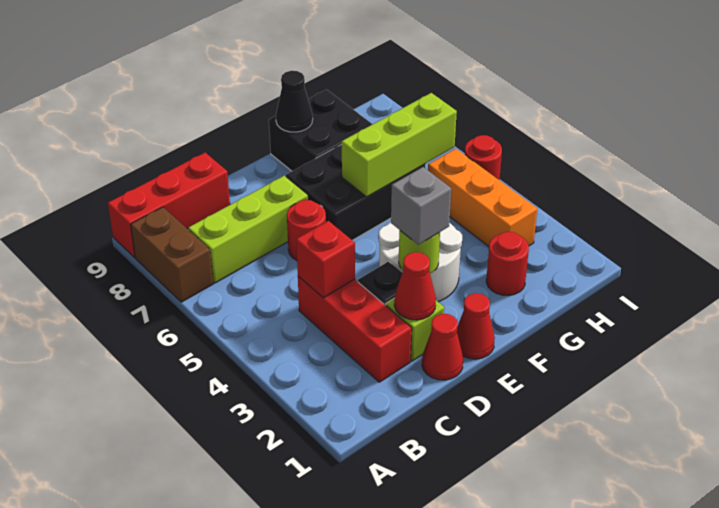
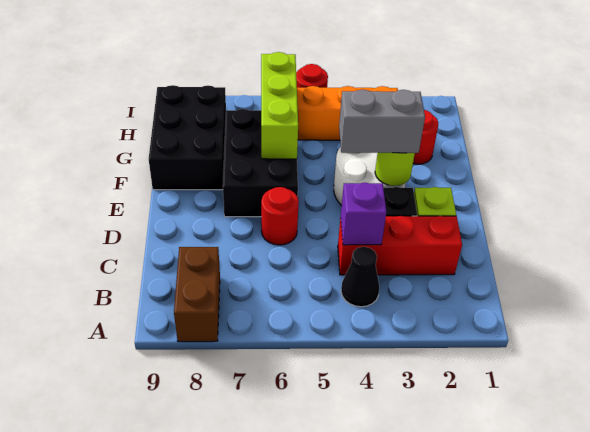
brown brick A7:A8 level 1 -> brown brick A8:B8 level 1
red brick A9:C9 level 1 -> none
lime brick B7:D7 level 1 -> none
red brick C4 level 2 -> purple brick C4 level 2
red cone D1 level 1 -> none
red cone D2 level 2 -> none
red cone E1 level 1 -> none
grey brick E3 level 3 -> grey brick E3:E4 level 3
black brick F8:G9 level 1 -> black brick F8:H9 level 1
black cone F9 level 2 -> black cone B4 level 1

